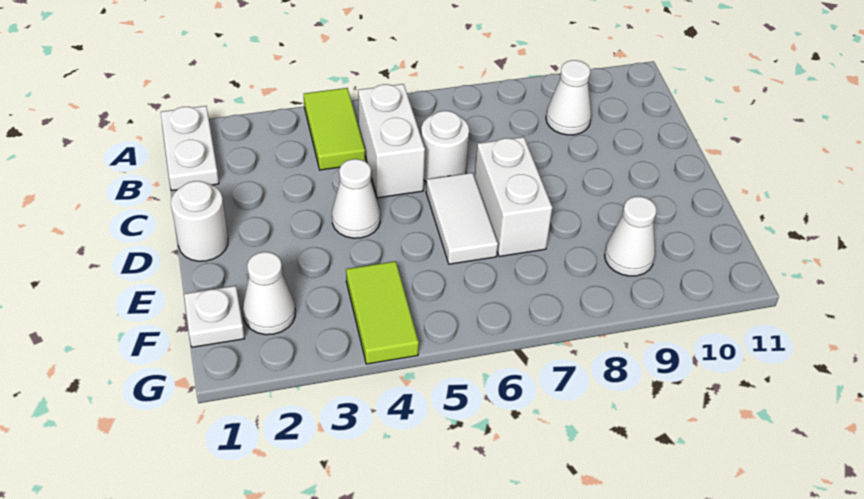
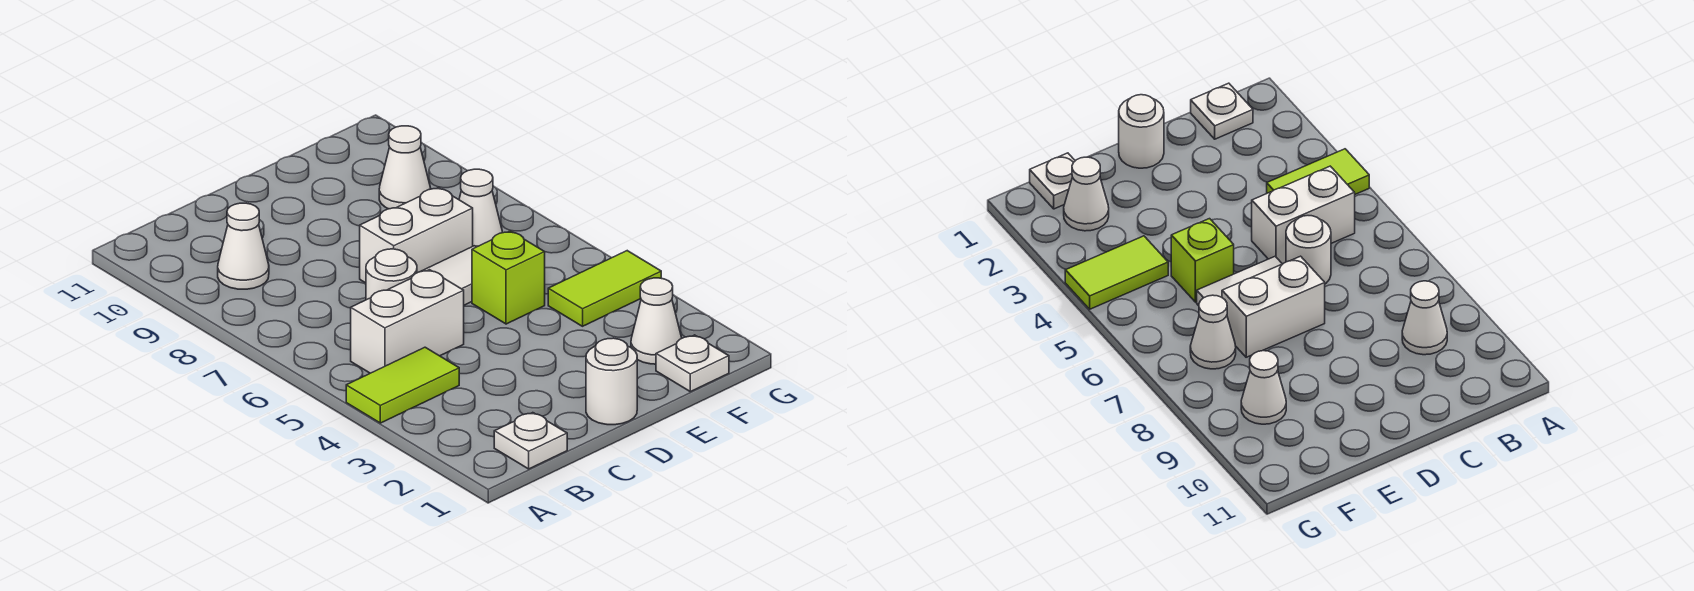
white plate A1:B1 level 1 -> white plate B1 level 1
white cone D4 level 1 -> white cone F7 level 1
none -> lime brick E5 level 1

